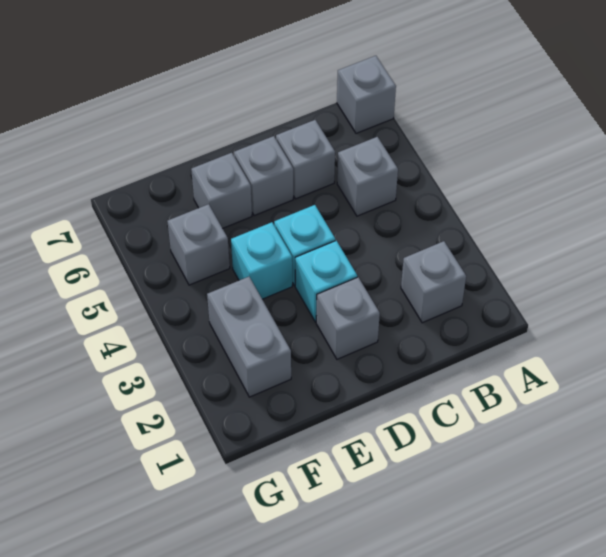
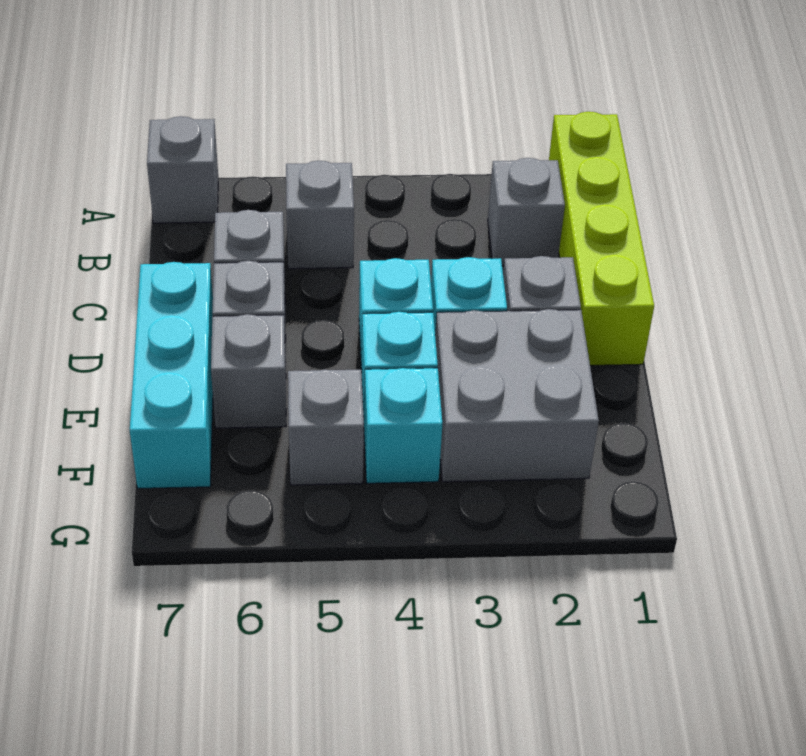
none -> lime brick A1:D1 level 1
none -> cyan brick D7:F7 level 1
grey brick F2:F3 level 1 -> grey brick E2:F3 level 1
none -> cyan brick F4 level 1

